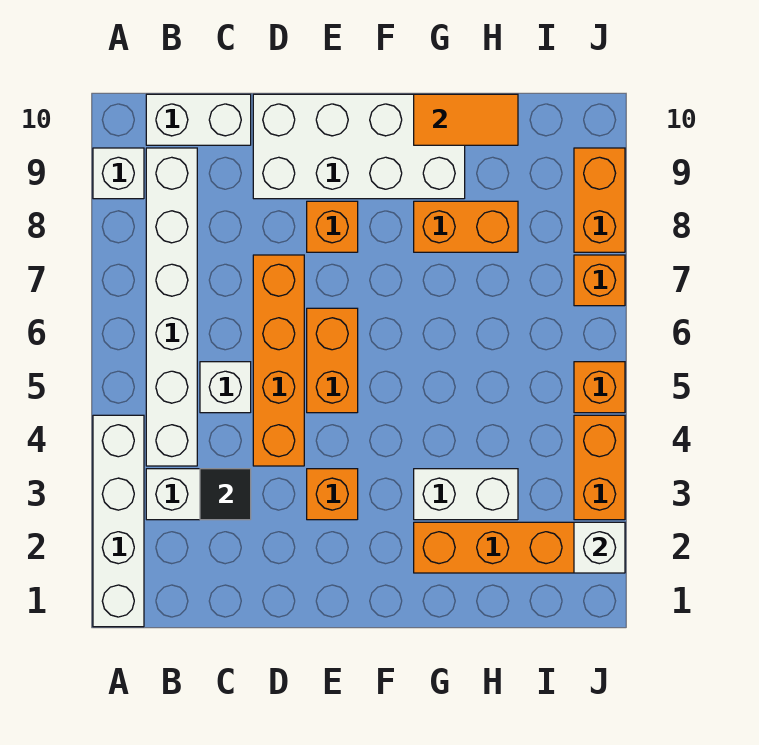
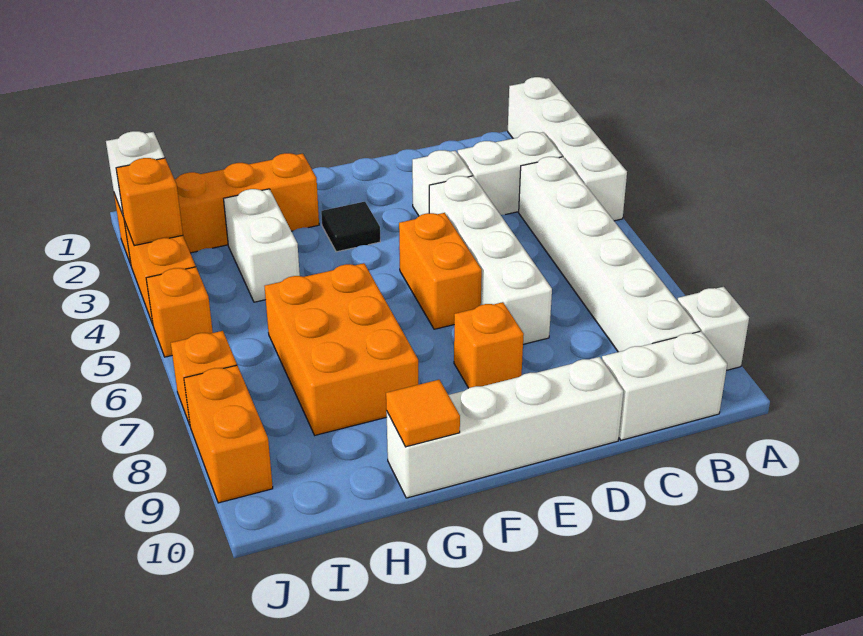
black tile C3 level 2 -> black tile F3 level 1
white brick C5 level 1 -> white brick D3 level 1
orange brick D4:D7 level 1 -> white brick D4:D7 level 1
white brick D9:G10 level 1 -> white brick D10:G10 level 1
orange brick E3 level 1 -> orange brick J3 level 2
white brick G3:H3 level 1 -> white brick H3:H4 level 1
orange brick G8:H8 level 1 -> orange brick G6:H8 level 1
orange tile G10:H10 level 2 -> orange tile G10 level 2

